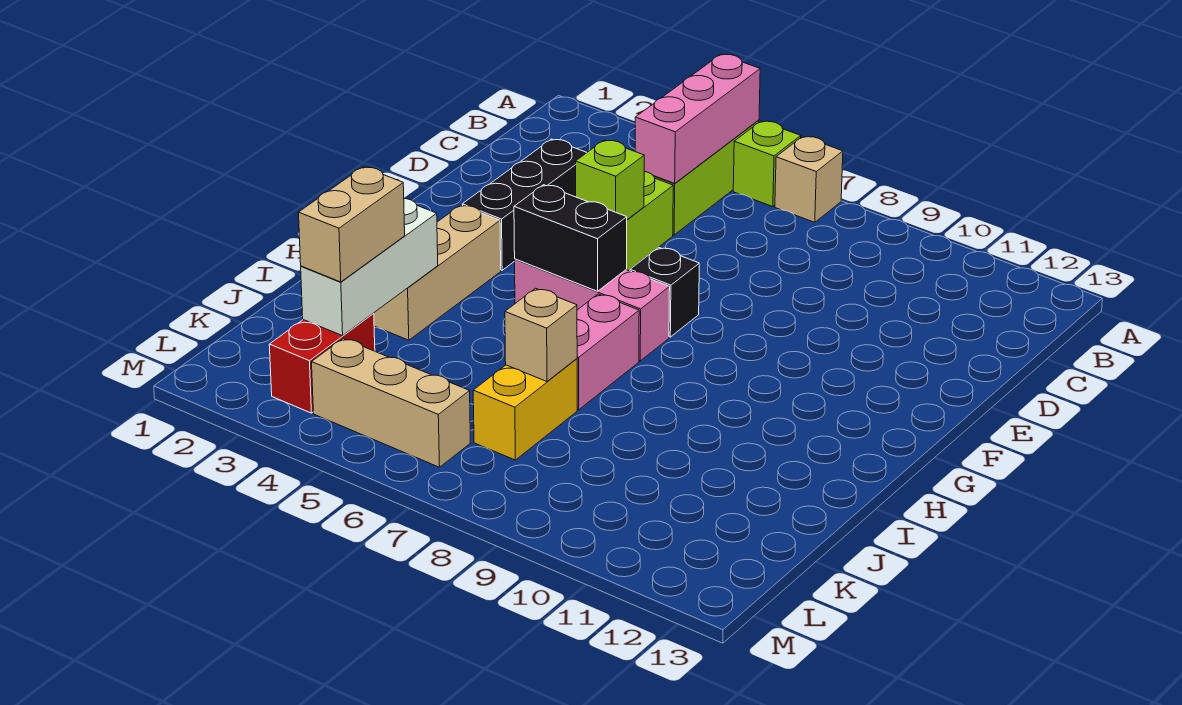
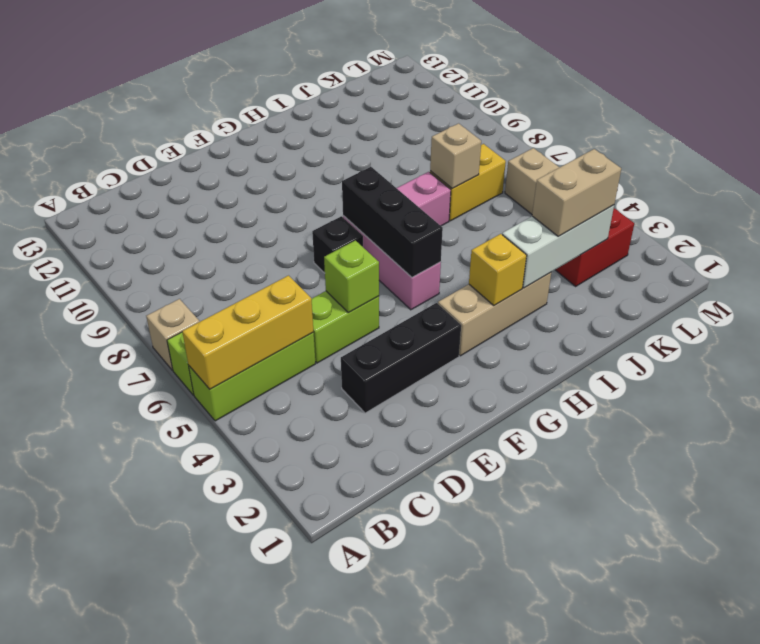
pink brick A5:C5 level 2 -> yellow brick A5:C5 level 2
black brick G5:G6 level 2 -> black brick G5:G7 level 2
none -> yellow brick H3 level 2

